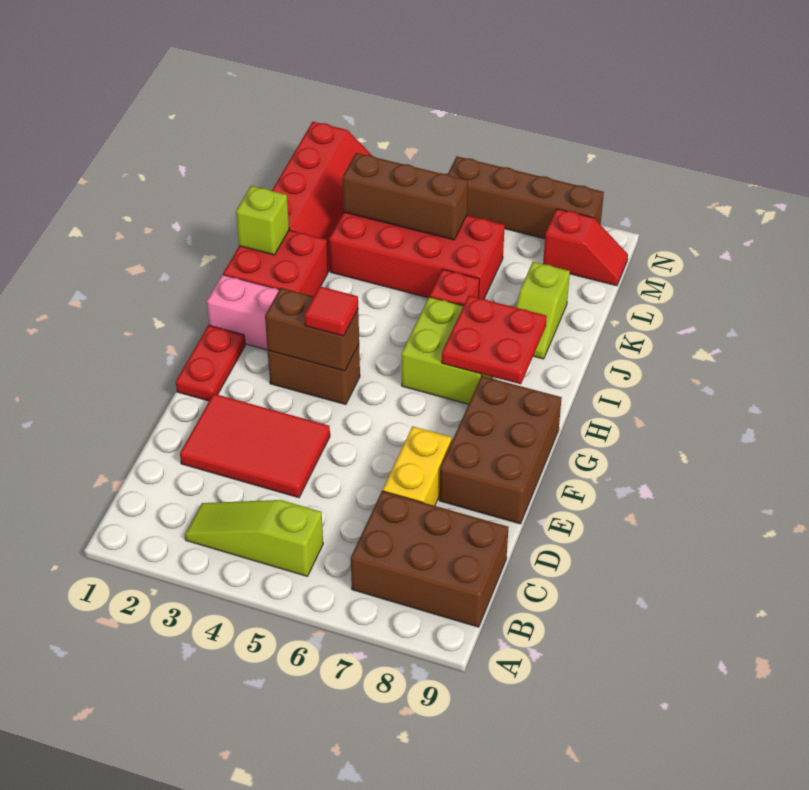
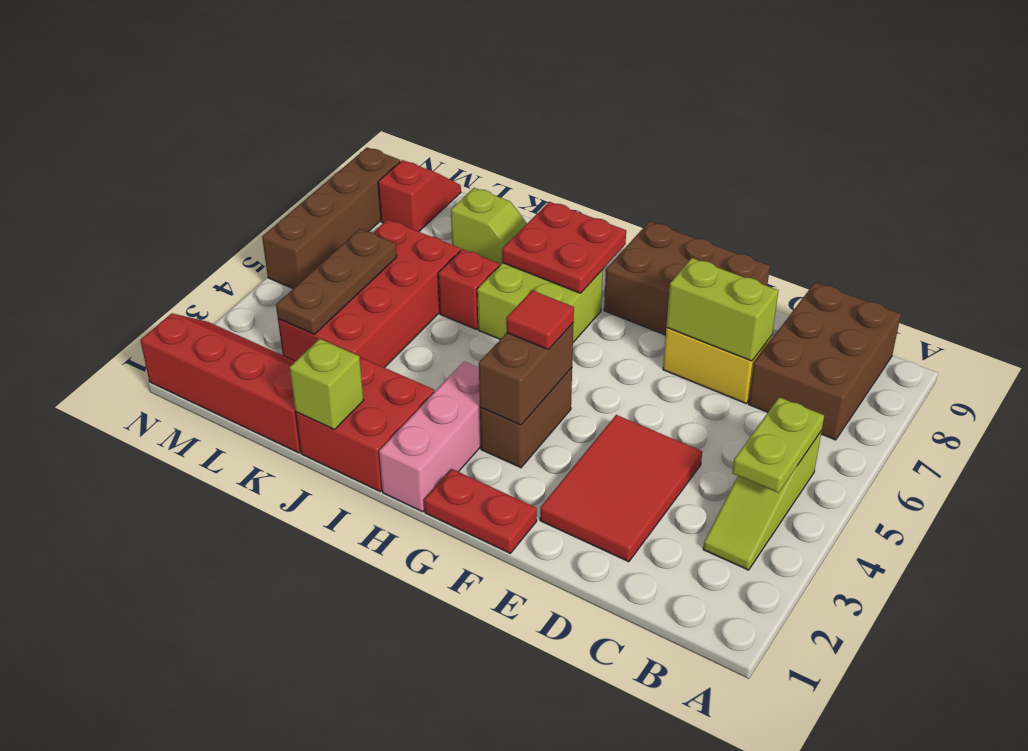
none -> lime plate B4:B5 level 2
none -> lime brick D7:E7 level 2
brown brick L3:L5 level 2 -> brown plate L3:L5 level 2

